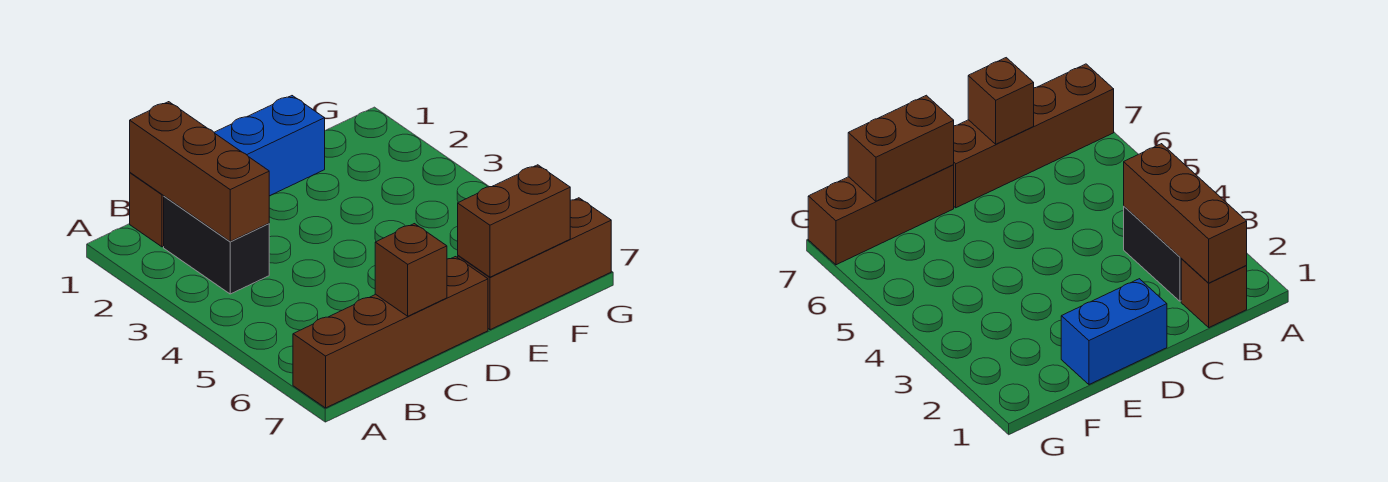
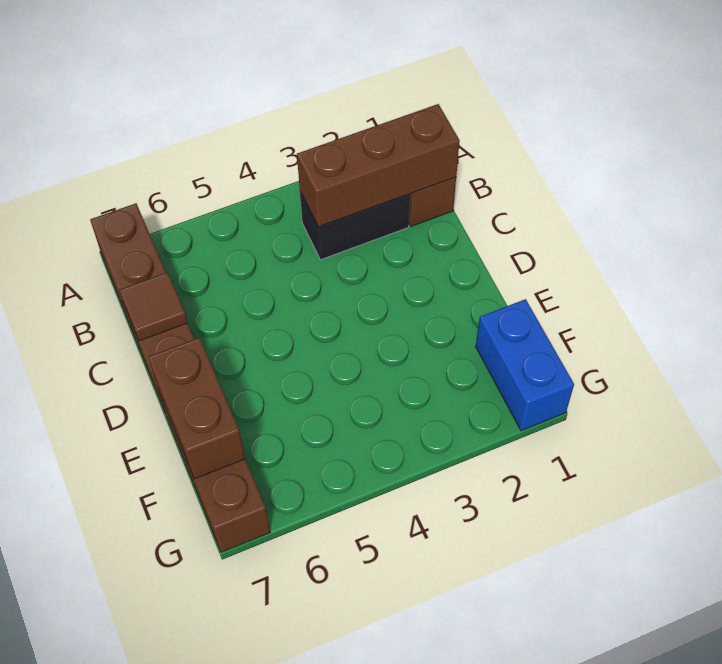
brown brick C7 level 2 -> brown tile C7 level 2
blue brick D1:E1 level 1 -> blue brick F1:G1 level 1

